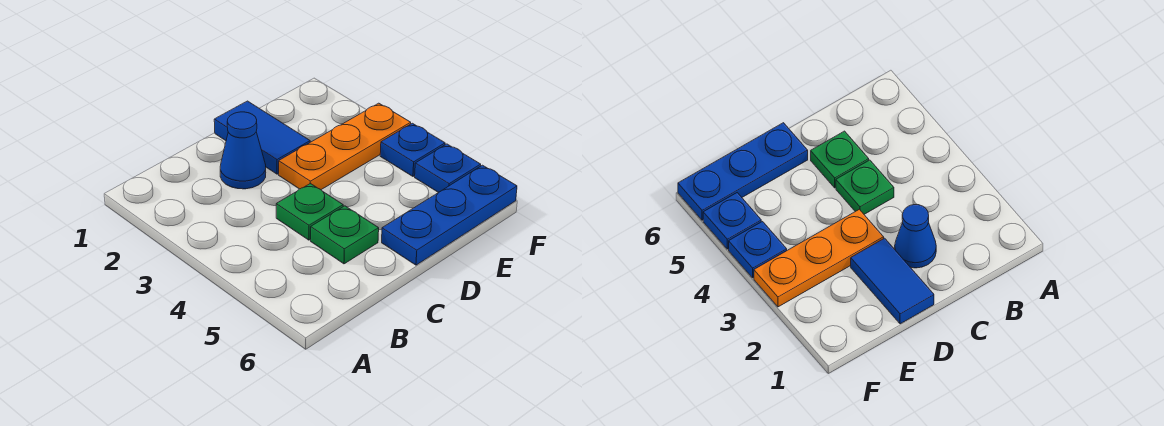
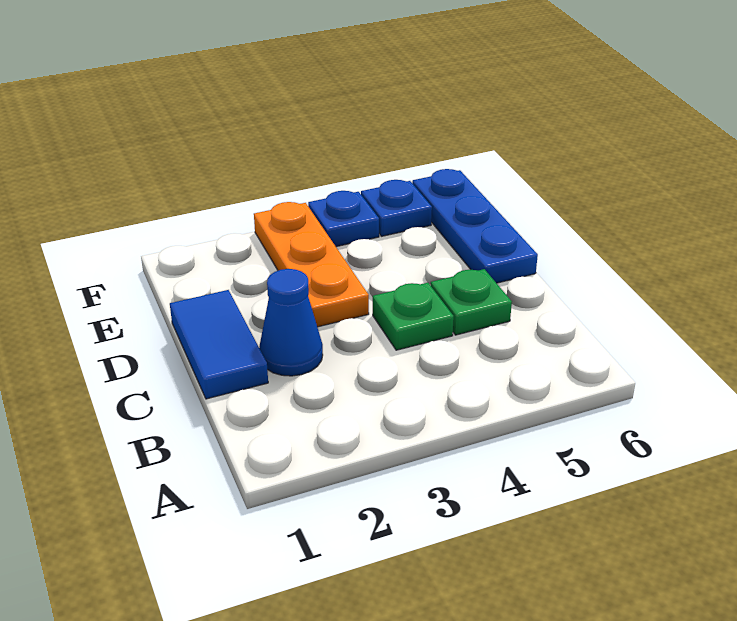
blue tile D1:D2 level 1 -> blue tile C1:D1 level 1

